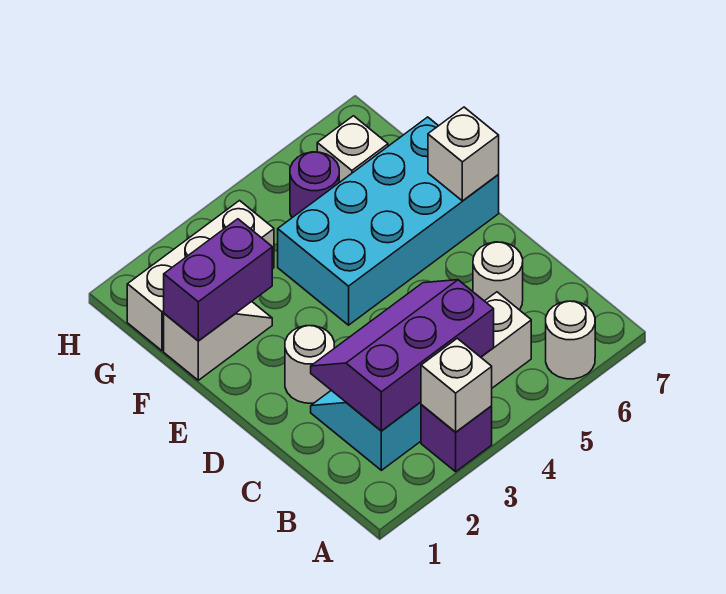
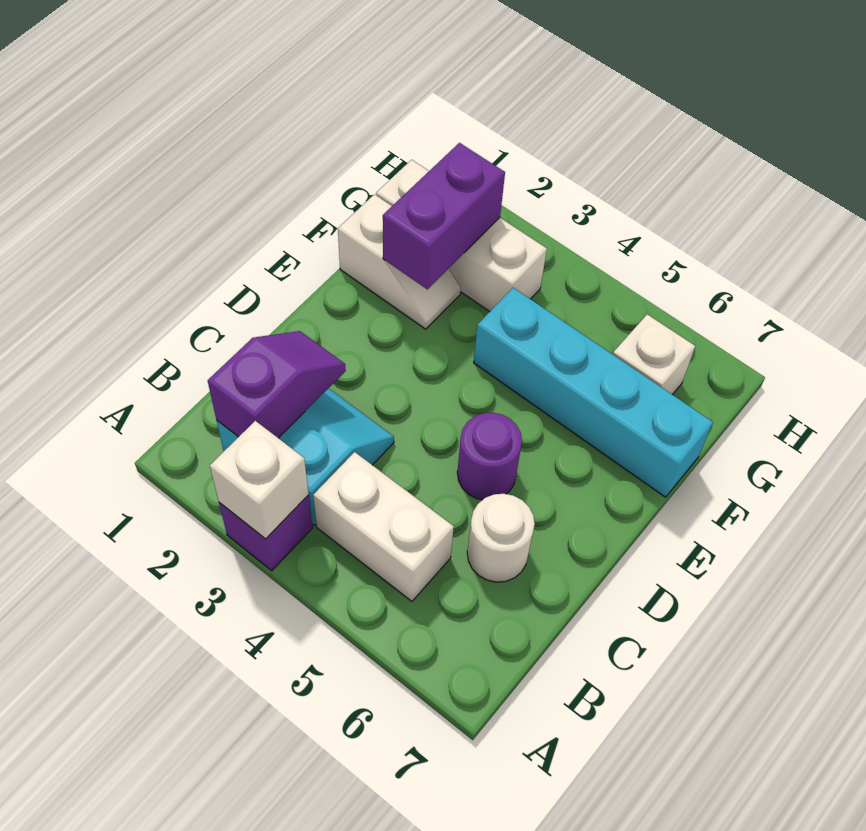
white round brick A6 level 1 -> none
purple slope B2:C4 level 2 top B -> purple slope B2:C2 level 2 top B
white round brick D2 level 1 -> none
cyan brick E4:F7 level 1 -> cyan brick F4:F7 level 1
white brick E7 level 2 -> none
purple brick F1:F2 level 2 -> purple brick F2:G2 level 2
purple round brick G5 level 1 -> purple round brick D5 level 1

